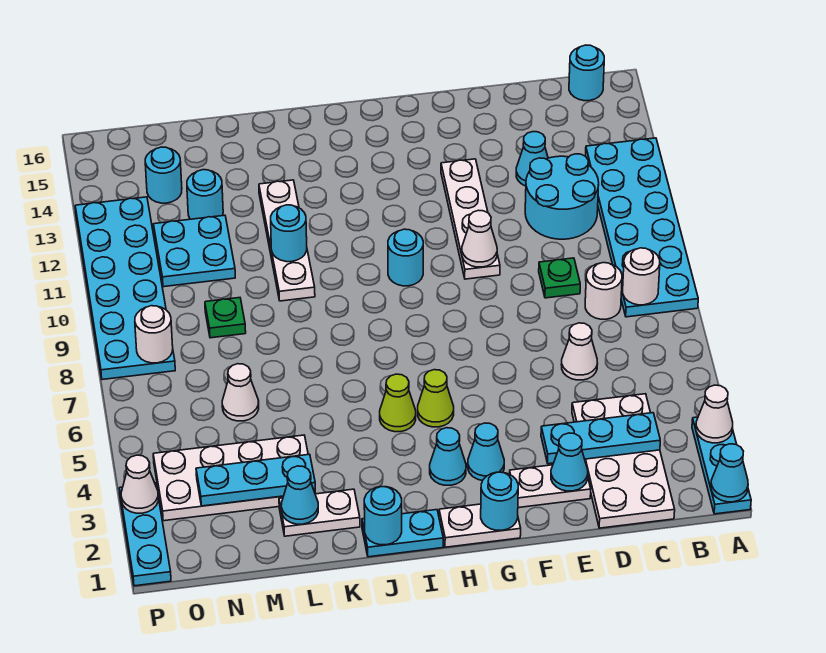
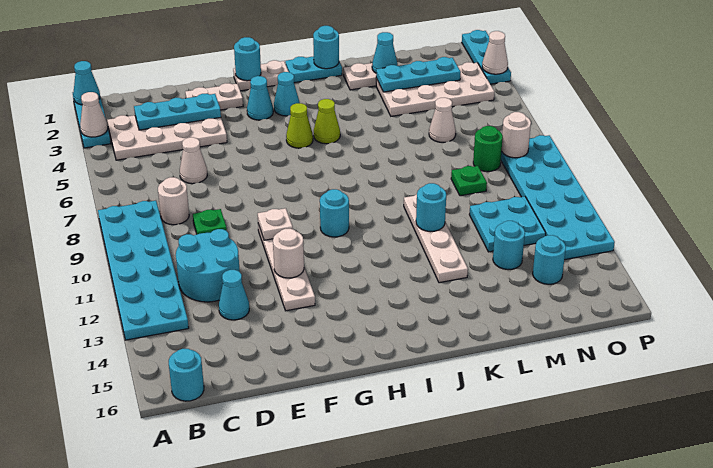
white round brick B8 level 2 -> white round brick F12 level 2
white plate C1:D4 level 1 -> white plate B3:E4 level 1
cyan cone E2 level 2 -> none
white cone F10 level 2 -> white plate F10 level 2
none -> green round brick N8 level 1

